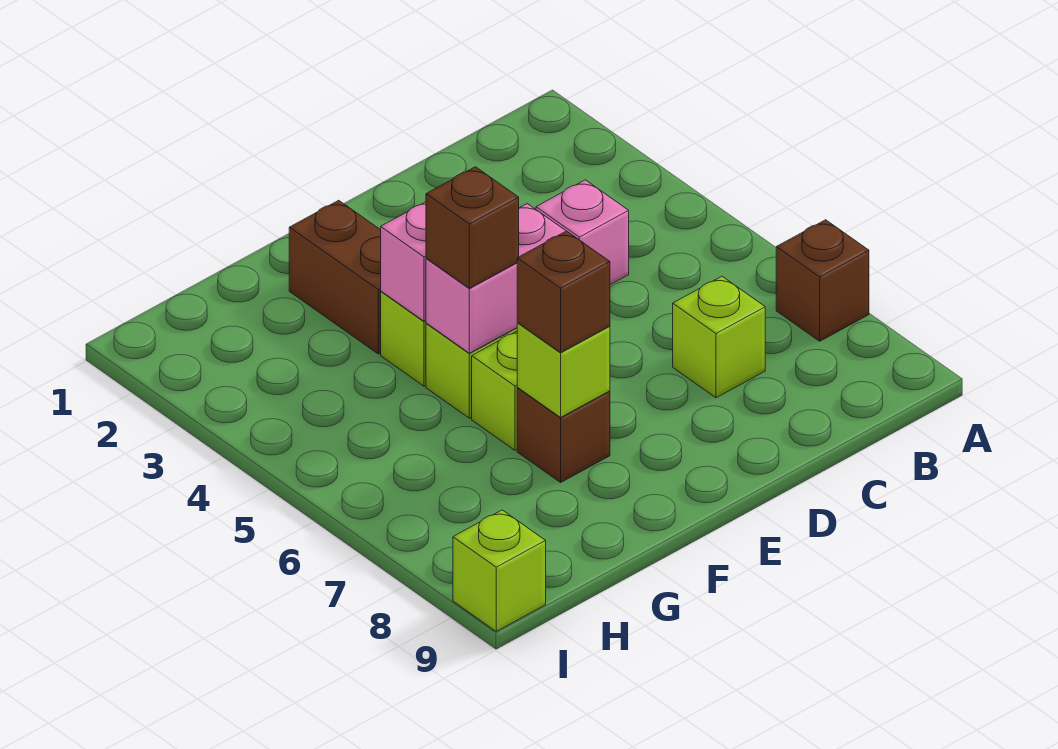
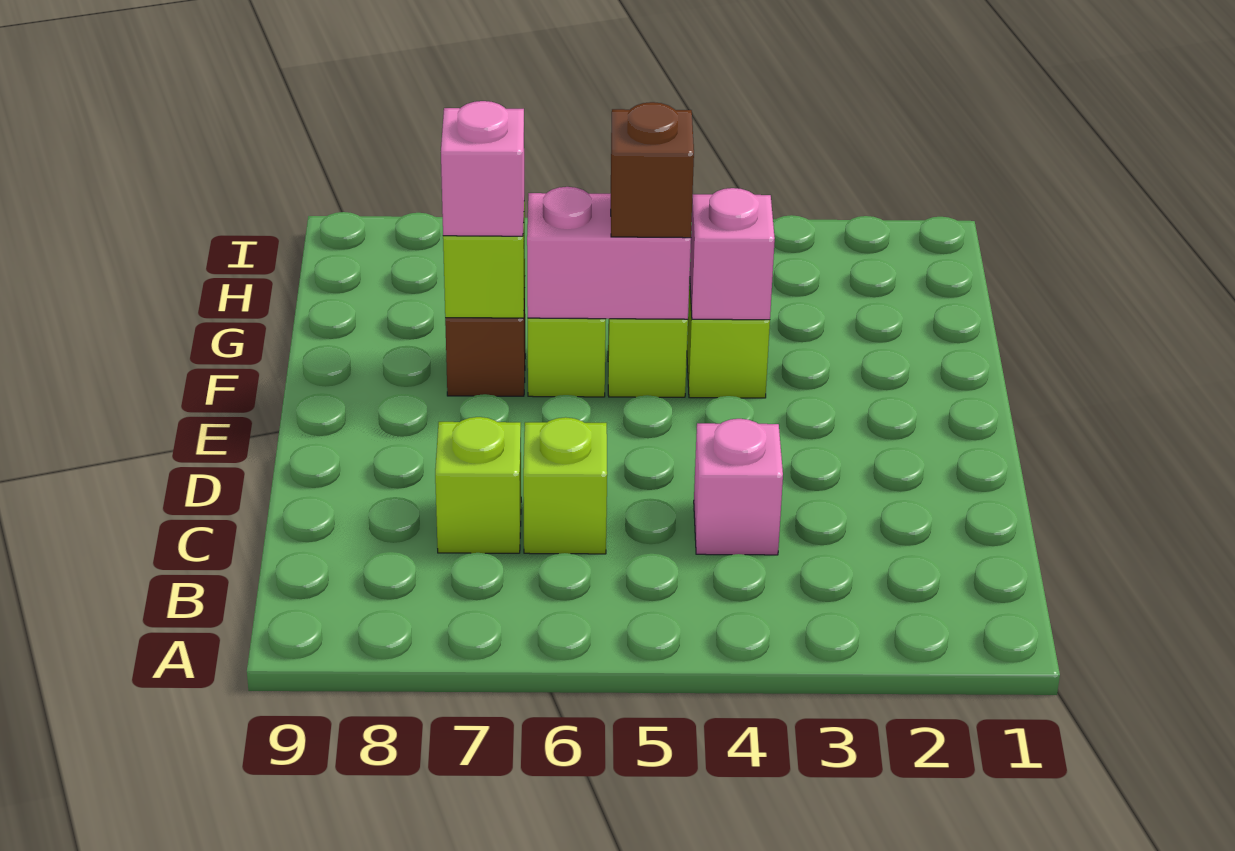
brown brick A7 level 1 -> none
pink brick E5:F5 level 2 -> pink brick F5:F6 level 2
brown brick F2:F3 level 1 -> none
brown brick F7 level 3 -> pink brick F7 level 3
lime brick I9 level 1 -> lime brick C6 level 1

